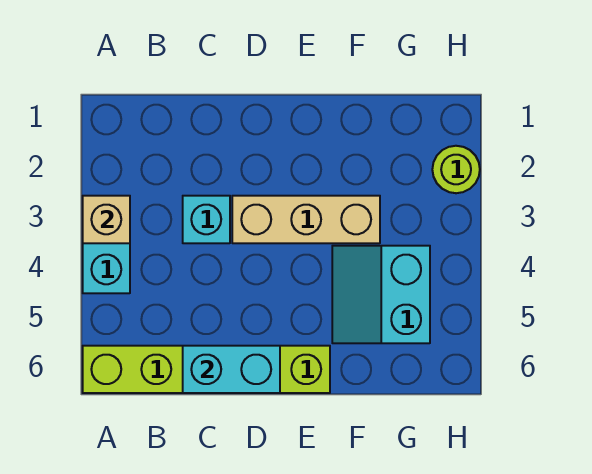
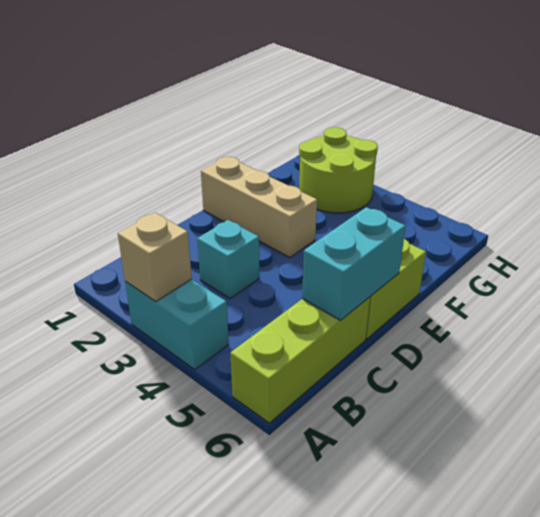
tan brick D3:F3 level 1 -> tan brick E1:E3 level 1
cyan slope F4:G5 level 1 top G -> none
lime round brick H2 level 1 -> lime round brick G2:H3 level 1

